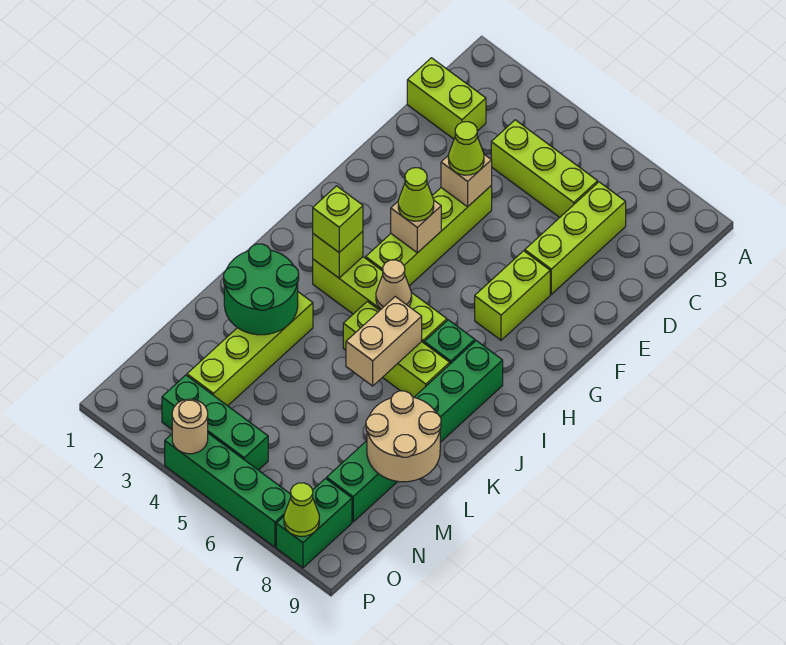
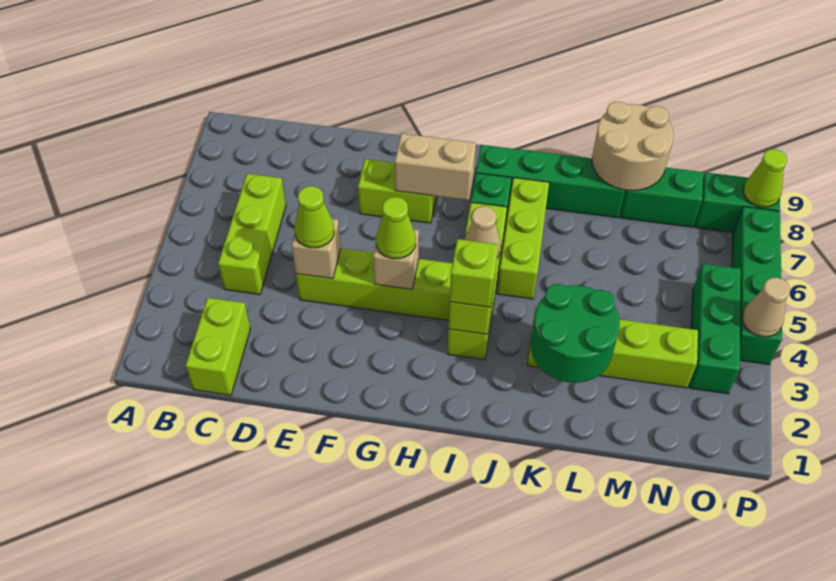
lime brick C7:E7 level 1 -> none
tan brick J6:K6 level 2 -> tan brick G7:H7 level 2
tan round brick P4 level 2 -> tan cone P4 level 2

